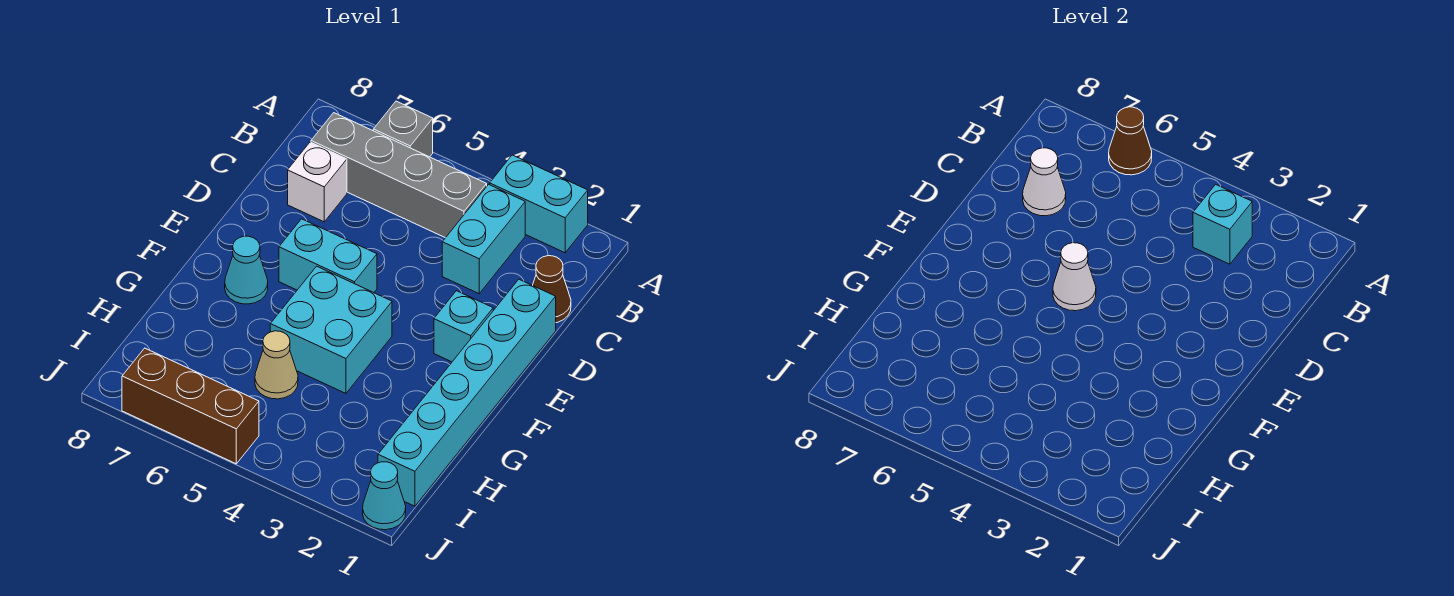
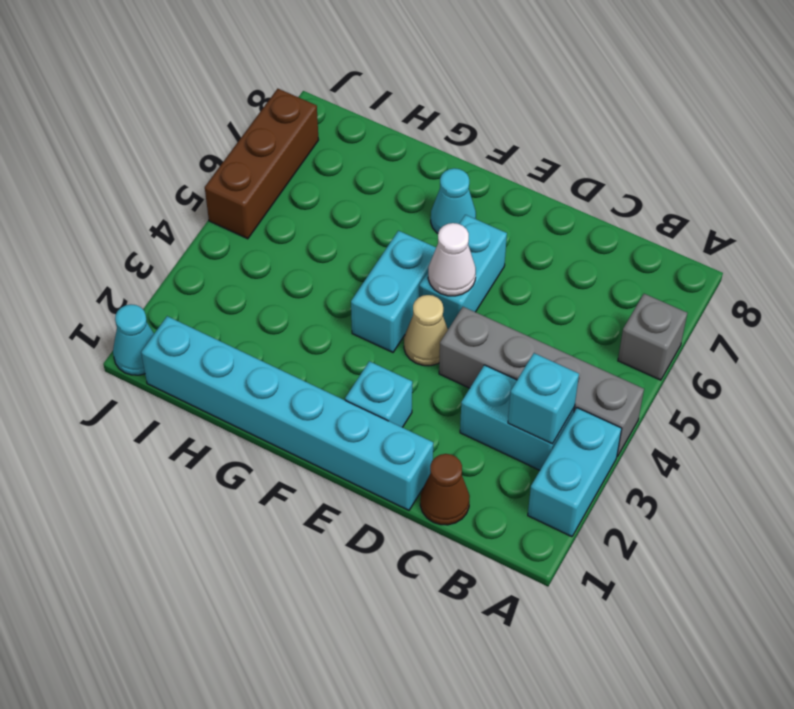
brown cone A6 level 2 -> none
grey brick B4:B7 level 1 -> grey brick A4:D4 level 1
white brick C7 level 1 -> none
white cone C7 level 2 -> none
cyan brick F4:G5 level 1 -> cyan brick F4:F5 level 1
tan cone H5 level 1 -> tan cone E4 level 1

